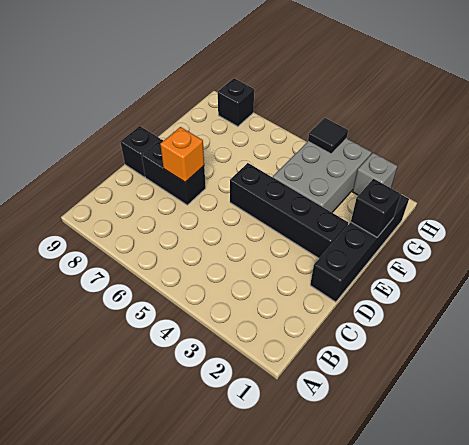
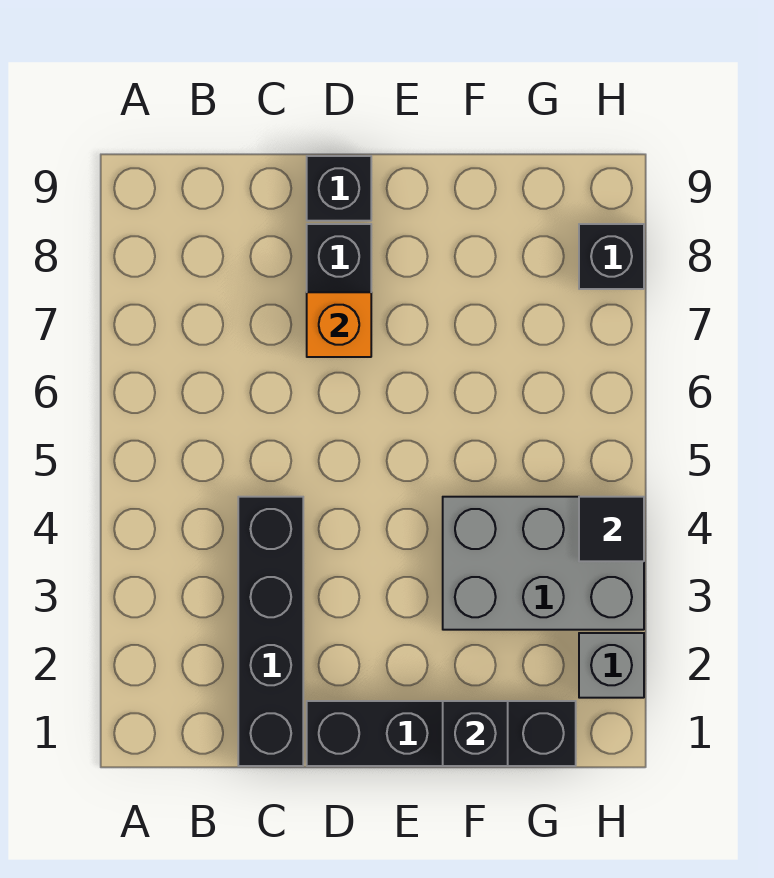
black brick E2:E5 level 1 -> black brick C1:C4 level 1

